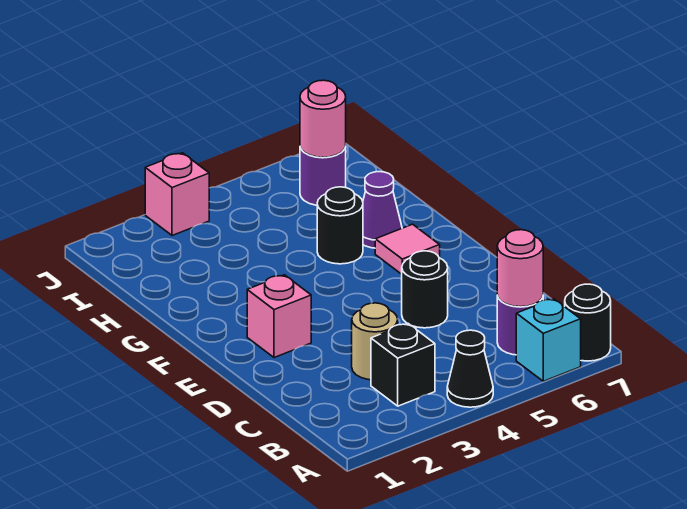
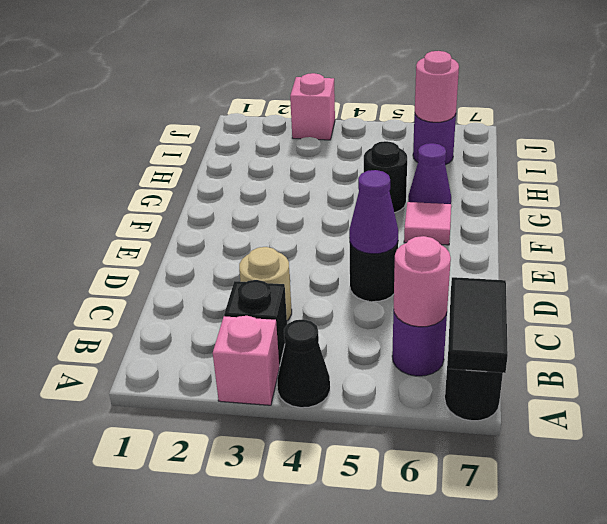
cyan brick A6 level 1 -> none
none -> black tile A7:B7 level 2
none -> purple cone D5 level 2
pink brick E2 level 1 -> pink brick A3 level 1

